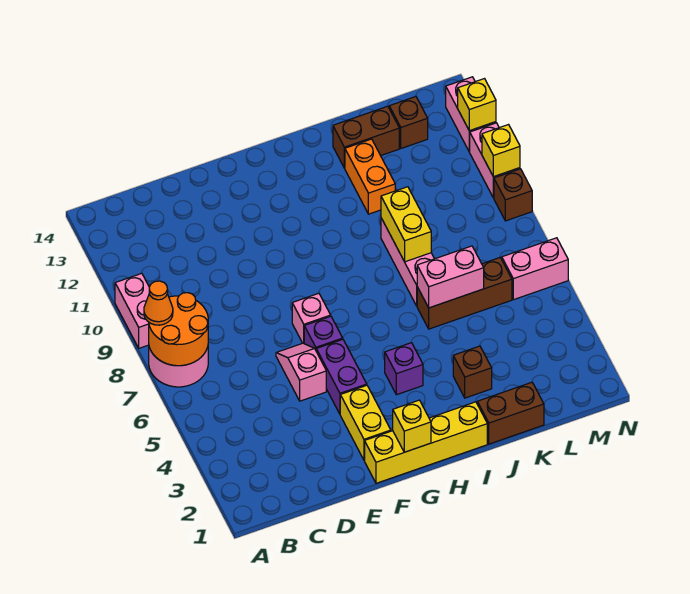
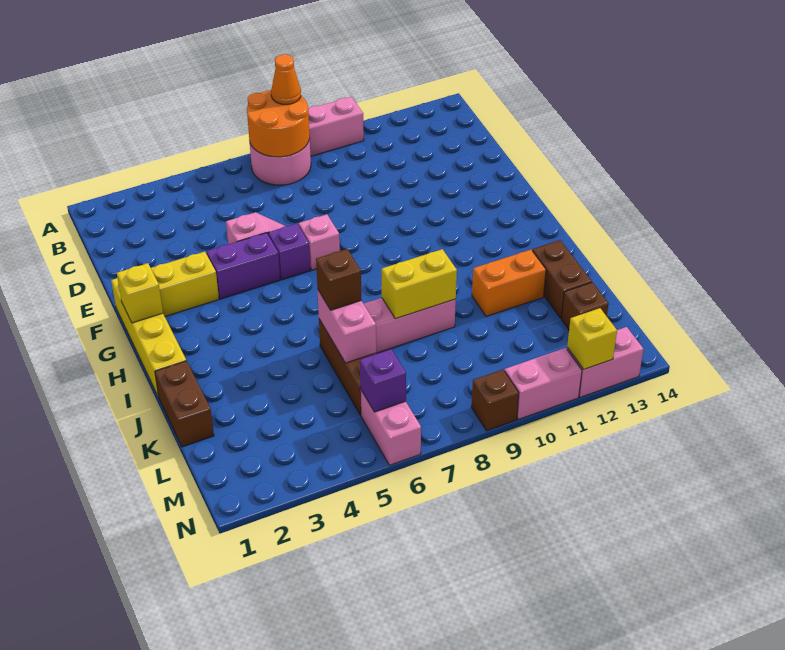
purple brick H4 level 1 -> purple brick M6 level 2
brown brick J3 level 1 -> brown brick J6 level 3
yellow brick N10 level 2 -> none

